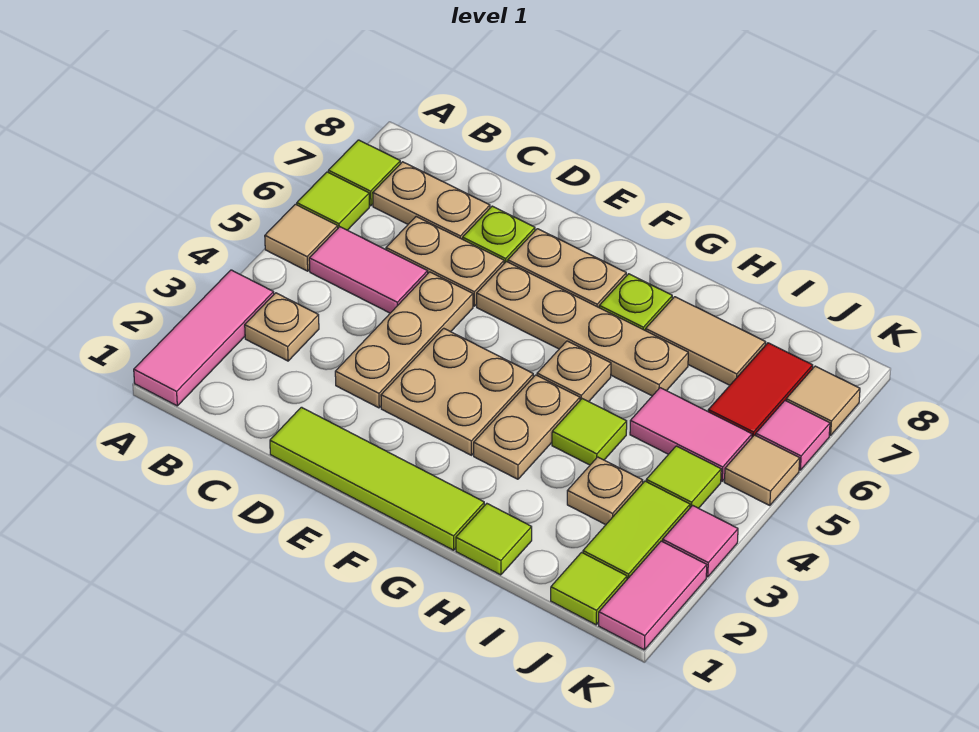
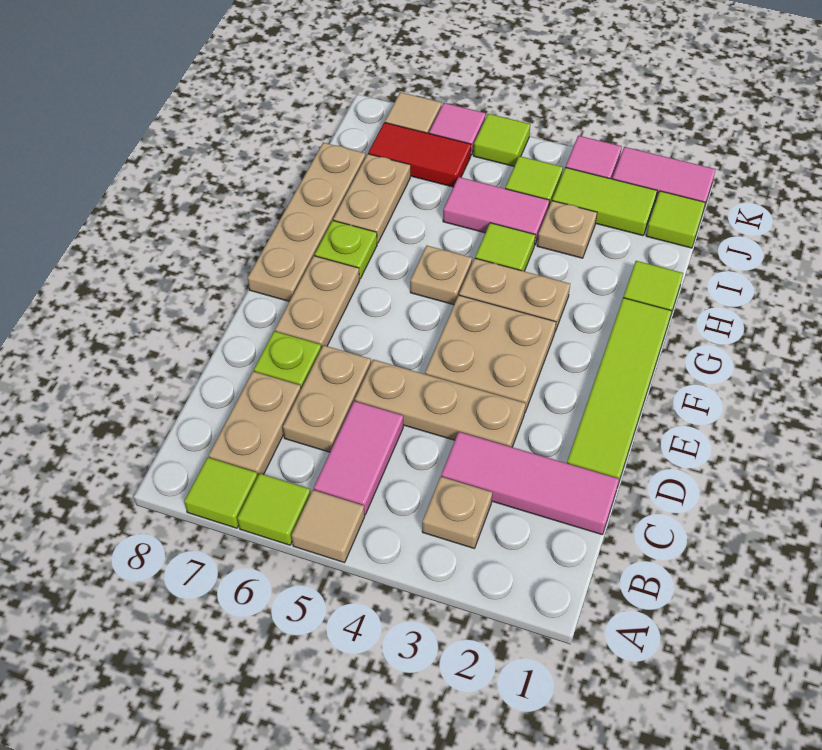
pink tile A1:A3 level 1 -> pink tile C1:C3 level 1
tan plate E6:H6 level 1 -> tan plate F8:I8 level 1
tan tile H7:I7 level 1 -> tan plate H7:I7 level 1
pink tile I5:J5 level 1 -> pink tile I4:I5 level 1
tan tile K5 level 1 -> lime tile K5 level 1

